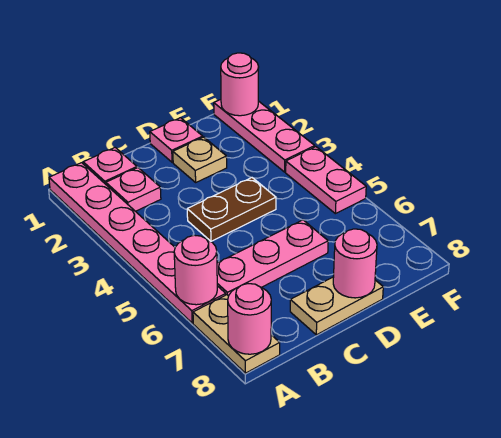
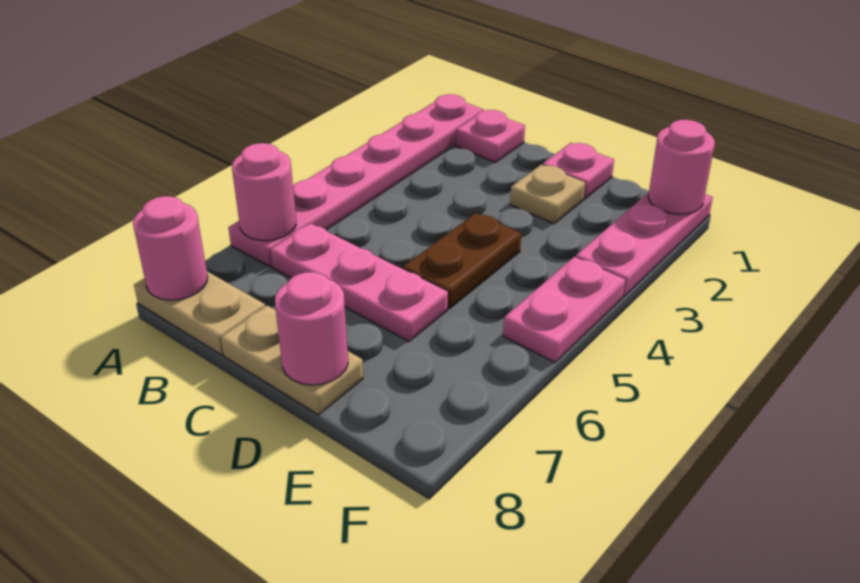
tan plate A7:A8 level 1 -> tan plate A8:B8 level 1
pink plate B2 level 1 -> none
brown plate C4:D4 level 1 -> brown plate D4:D5 level 1

